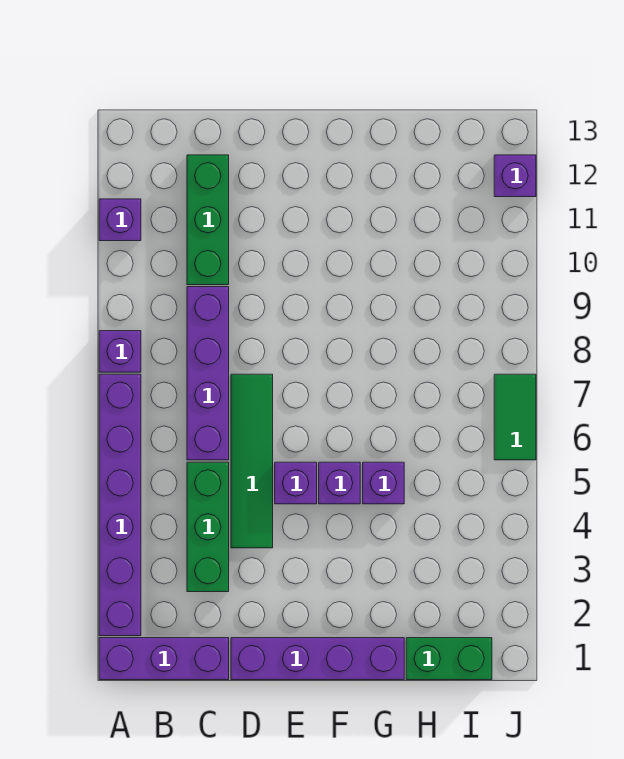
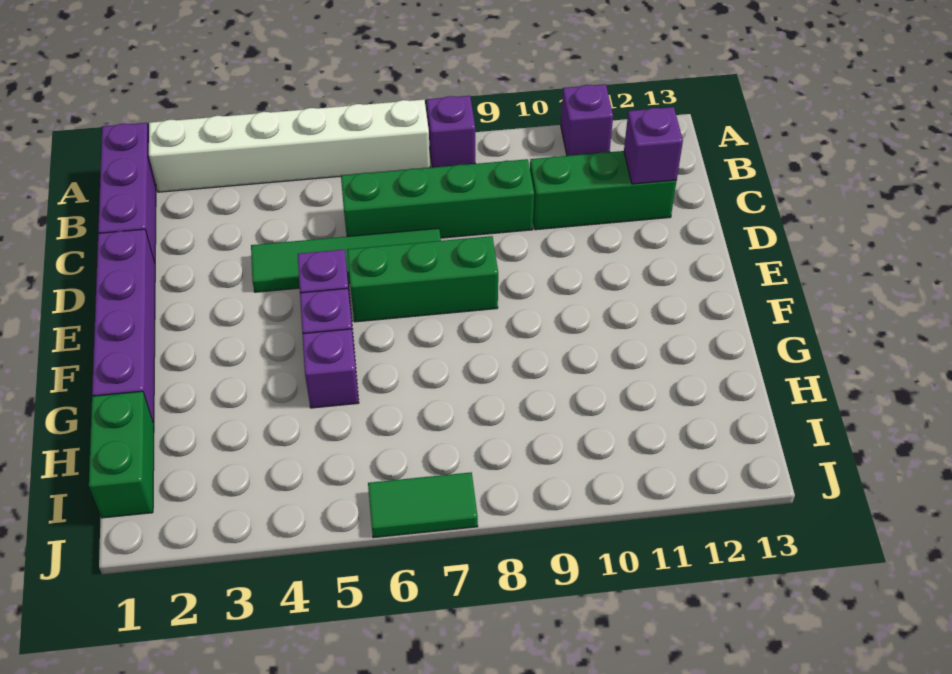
purple brick A2:A7 level 1 -> white brick A2:A7 level 1
green brick C3:C5 level 1 -> green brick E6:E8 level 1
purple brick C6:C9 level 1 -> green brick C6:C9 level 1
purple brick J12 level 1 -> purple brick C12 level 2

